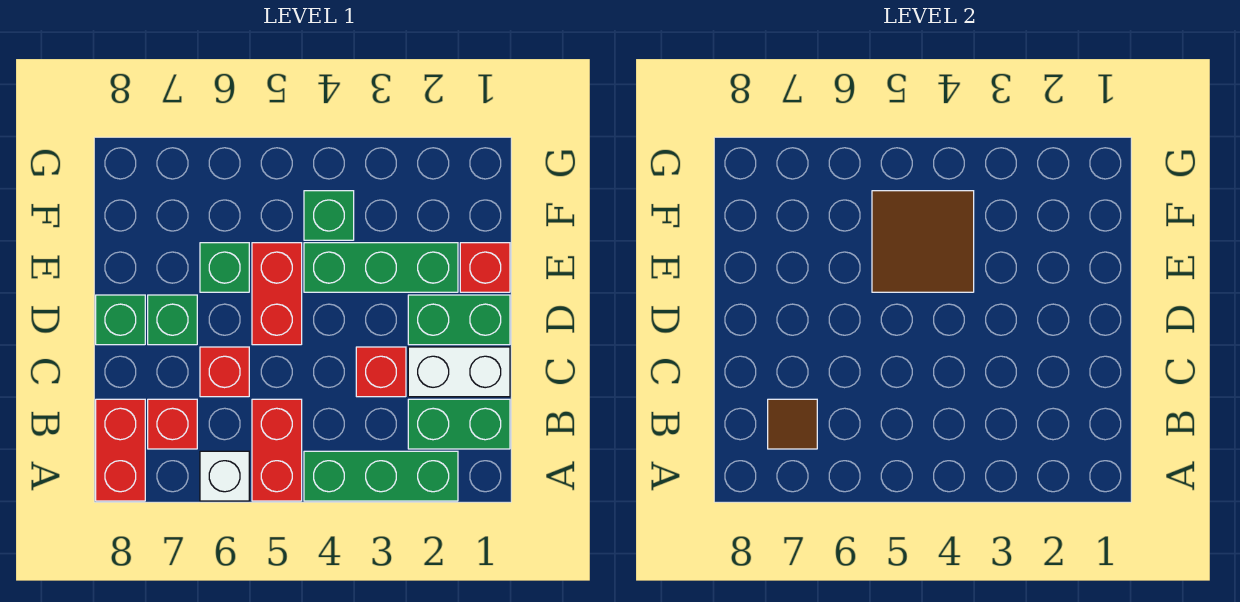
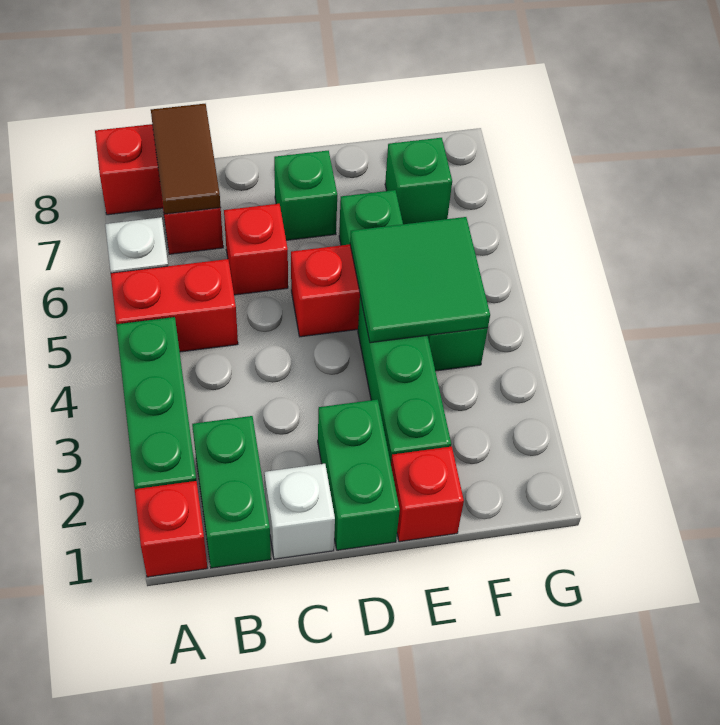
brown tile B7 level 2 -> brown tile B7:B8 level 2
white brick C1:C2 level 1 -> white brick C1 level 1
red brick C3 level 1 -> red brick A1 level 1
green brick D8 level 1 -> green brick F7 level 1
brown tile E4:F5 level 2 -> green tile E4:F5 level 2

